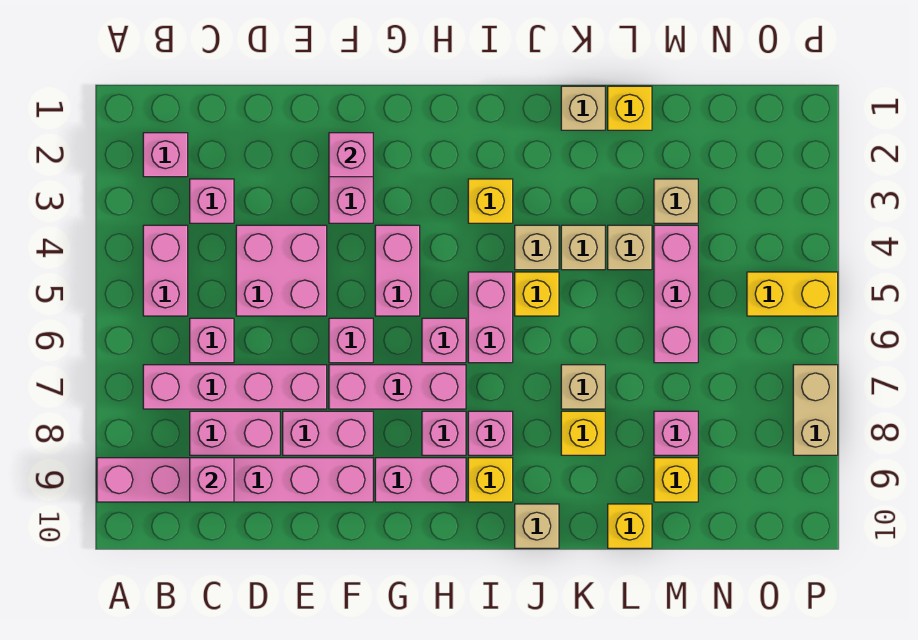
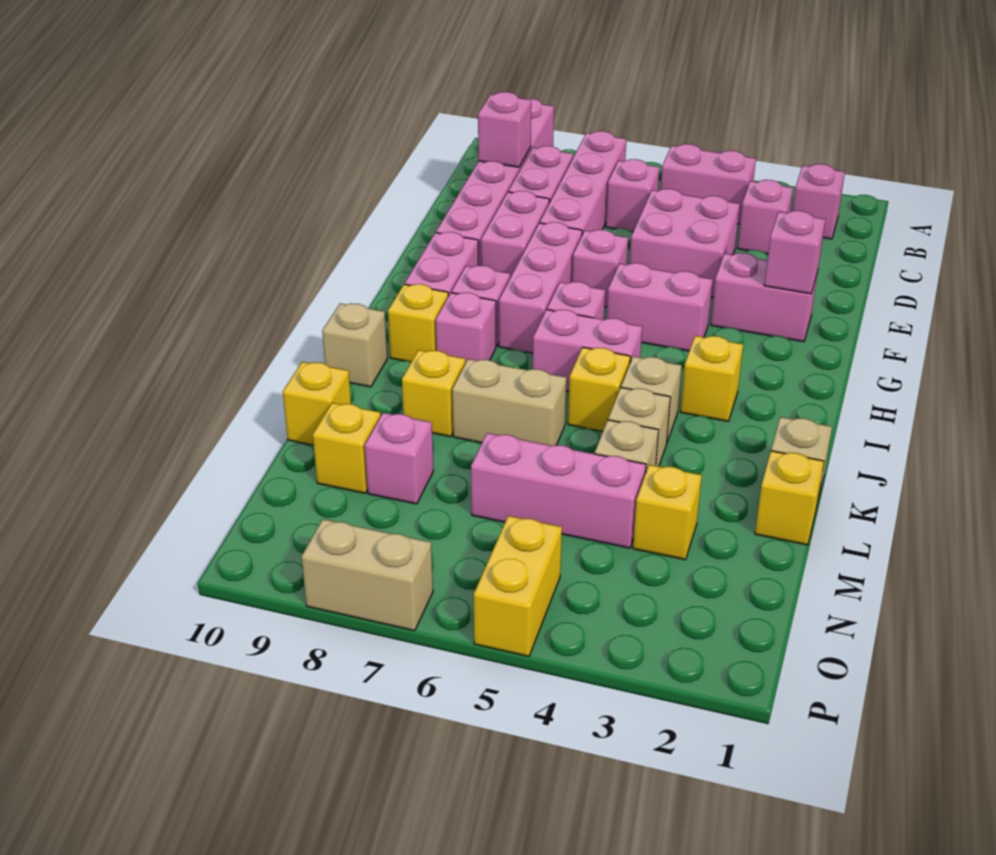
tan brick K7 level 1 -> tan brick K6:K7 level 1
tan brick M3 level 1 -> yellow brick M3 level 1

